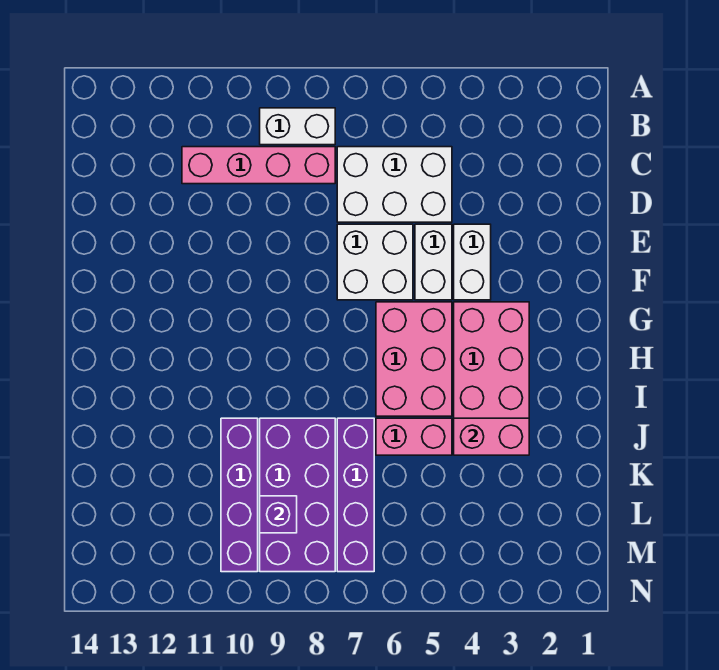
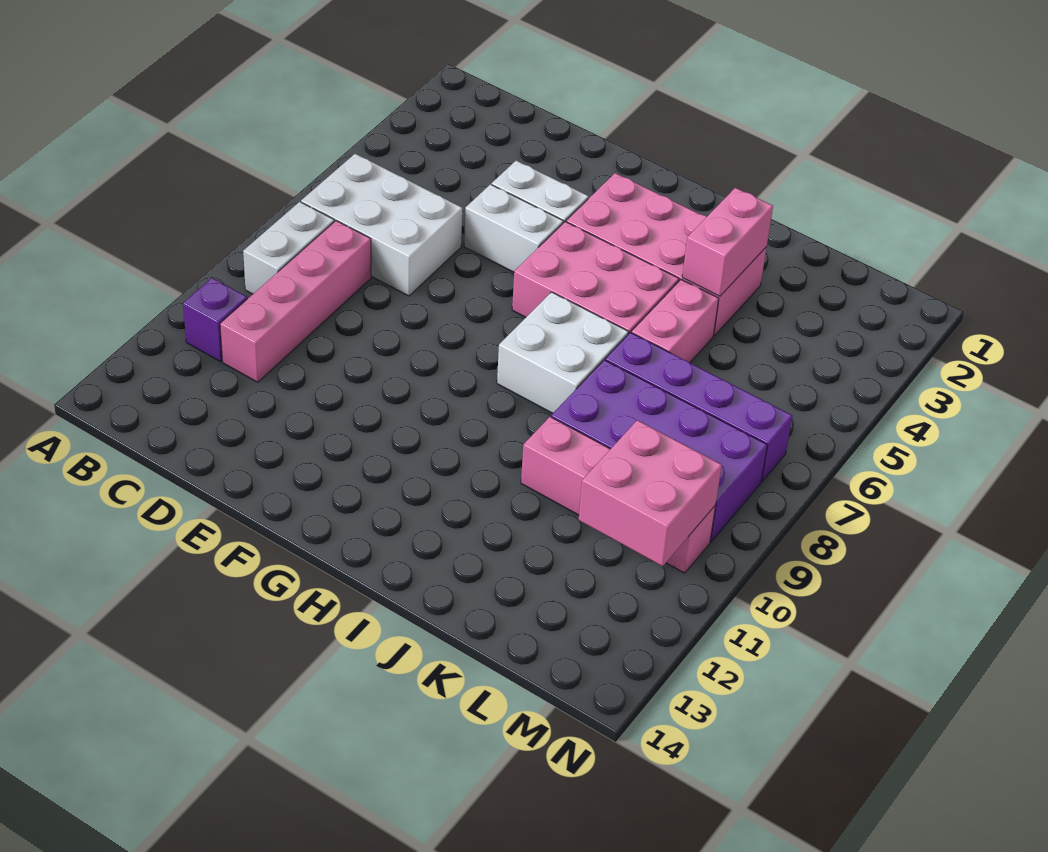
white brick C5:D7 level 1 -> white brick B6:D7 level 1
white brick E6:F7 level 1 -> white brick H7:I8 level 1
purple brick J10:M10 level 1 -> pink brick J10:M10 level 1
purple brick L9 level 2 -> purple brick B11 level 1
none -> pink brick L10:M11 level 2

